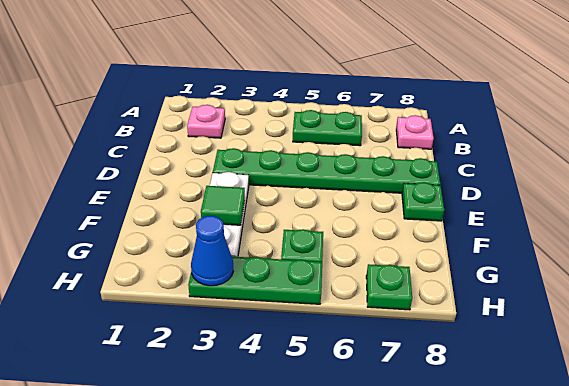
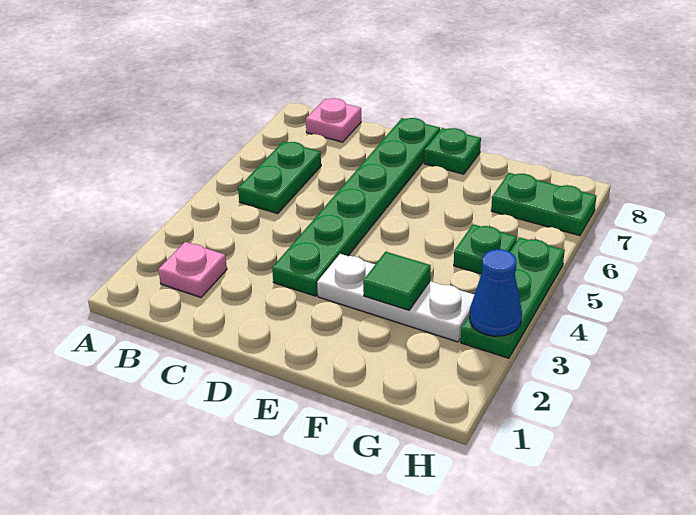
green plate H7 level 1 -> green plate G7:H7 level 1

